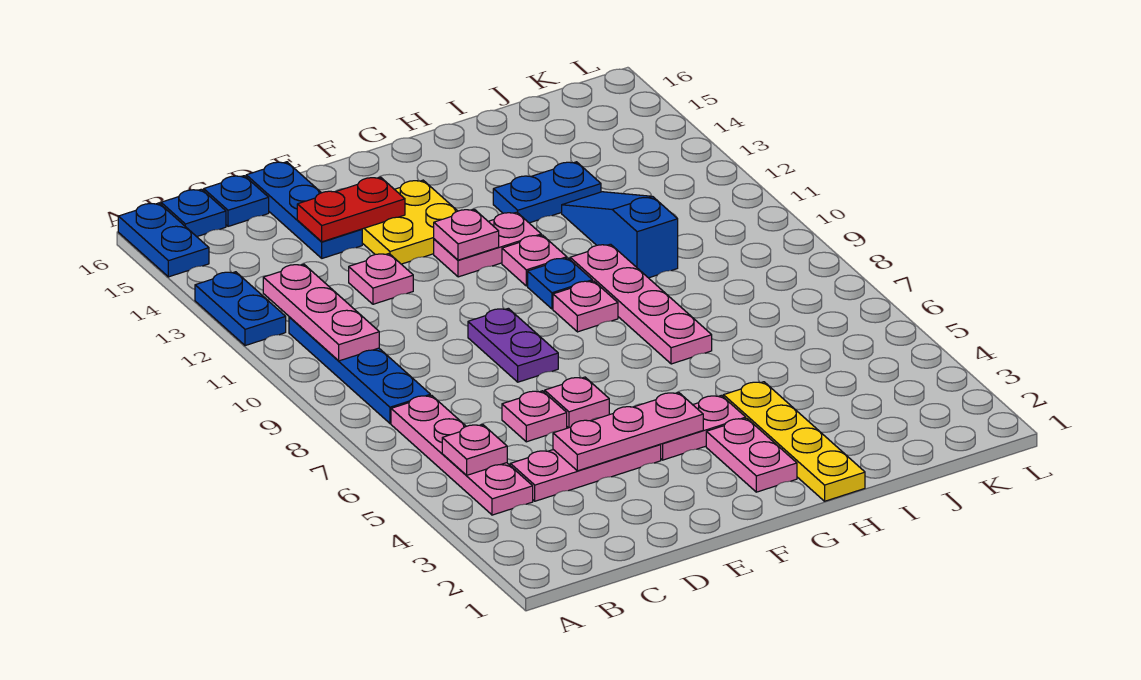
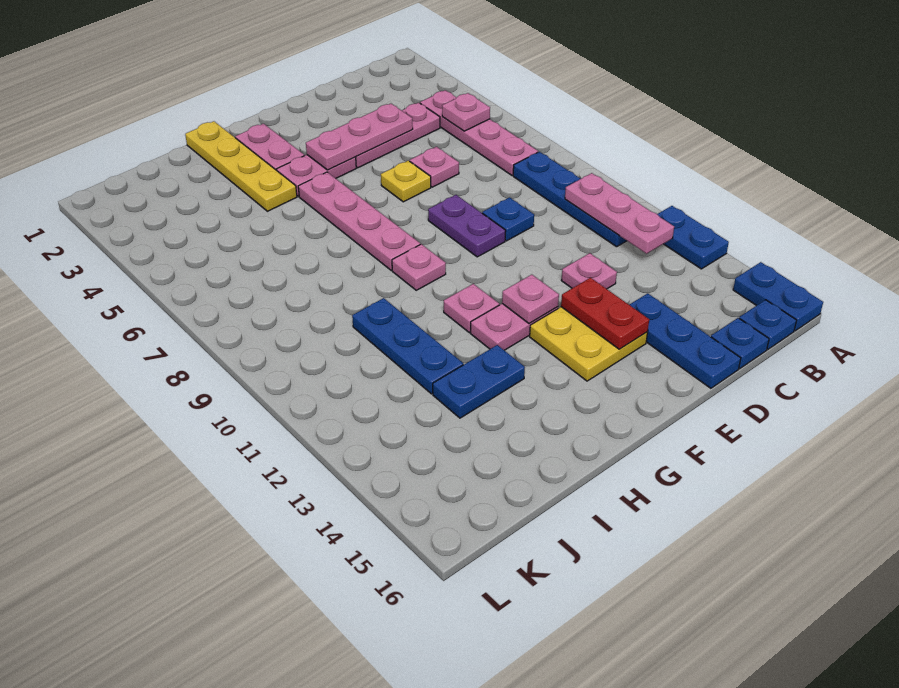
red plate D14:E14 level 2 -> red plate E13:E14 level 2
pink plate E6 level 1 -> yellow plate E6 level 1
blue plate G10 level 1 -> blue plate D9 level 1
pink plate H7:H10 level 1 -> pink plate G5:G8 level 1
blue slope I10:I12 level 1 top 10 -> blue plate I10:I12 level 1

